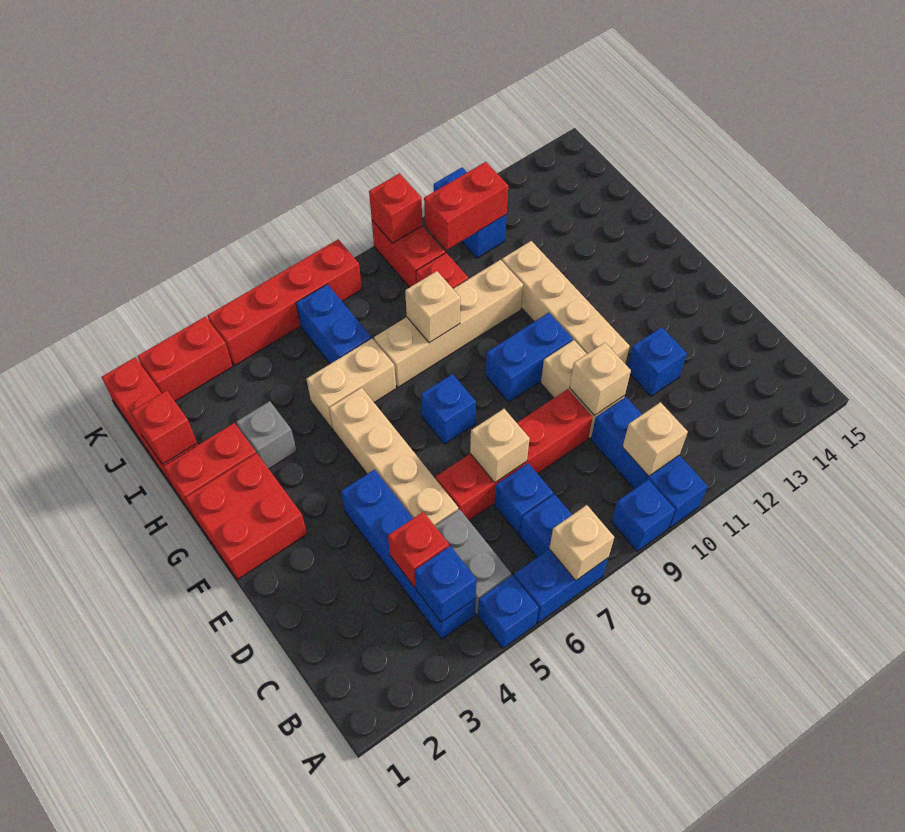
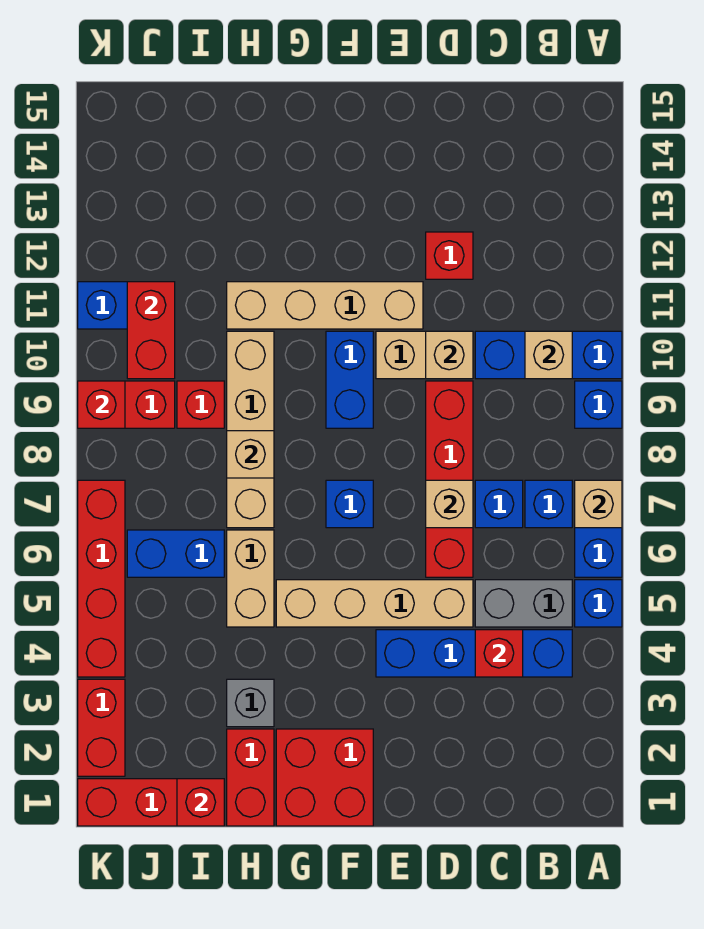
blue brick B4 level 2 -> none
blue brick D12 level 1 -> red brick D12 level 1

